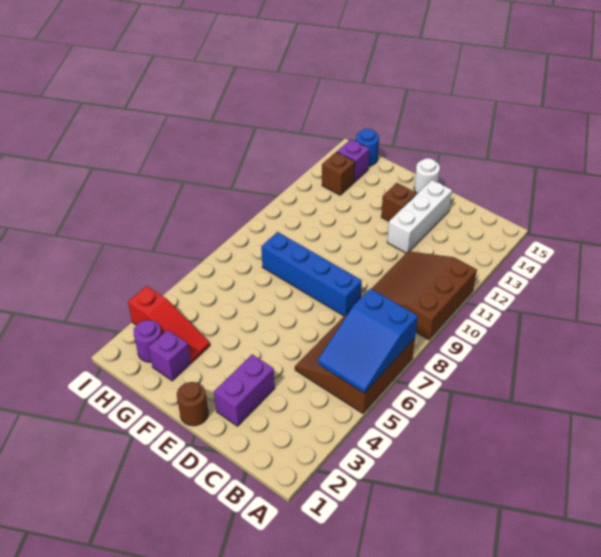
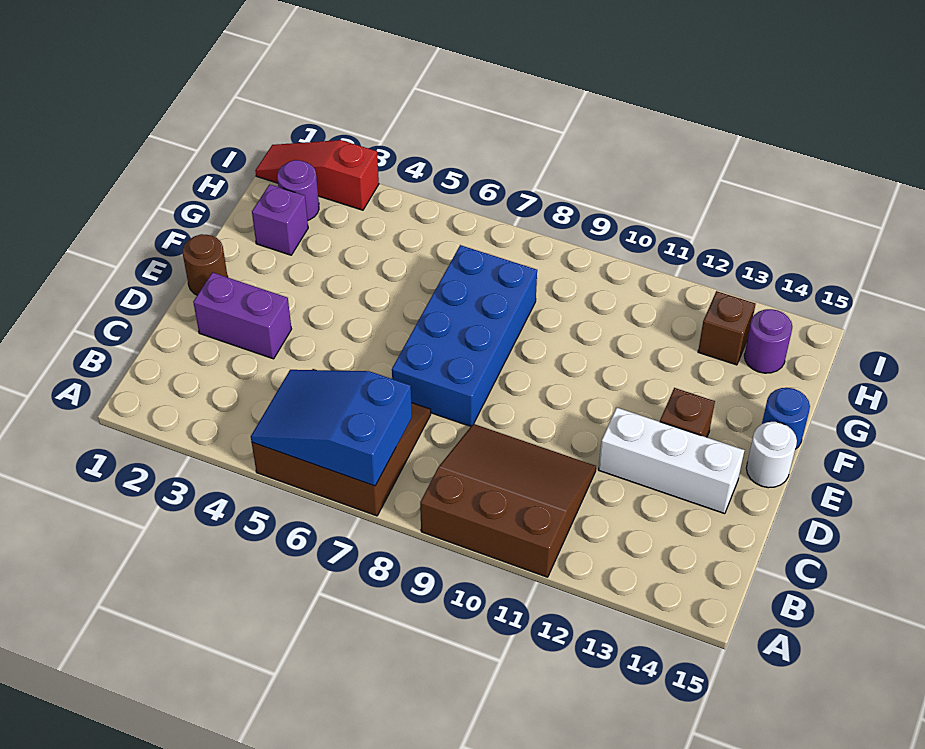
blue brick D8:G8 level 1 -> blue brick D7:G8 level 1
red slope G3:I3 level 1 top I -> red slope I1:I3 level 1 top 3
purple brick H14 level 1 -> purple round brick H14 level 1
blue round brick H15 level 1 -> blue round brick F15 level 1

